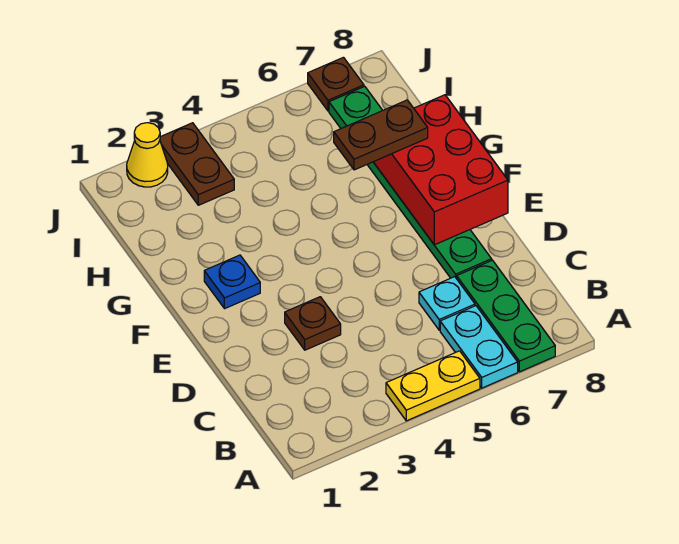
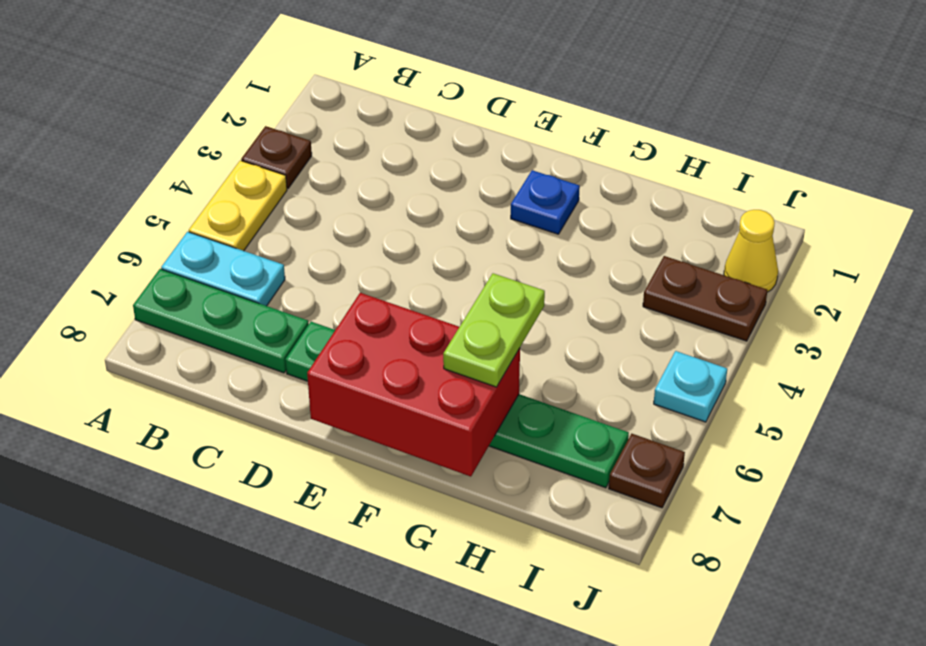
cyan plate C6 level 1 -> cyan plate J5 level 1
brown plate D3 level 1 -> brown plate A3 level 1
brown plate G6:G7 level 3 -> lime plate G6:G7 level 3

